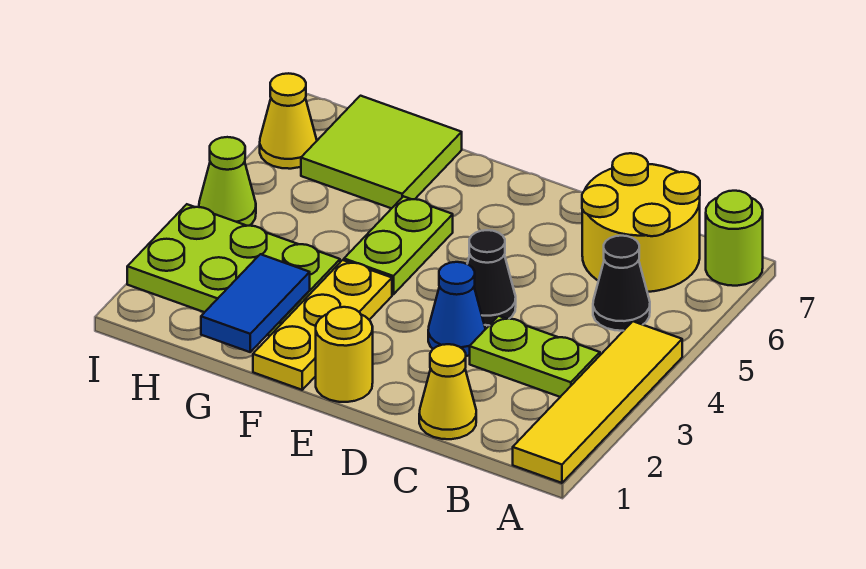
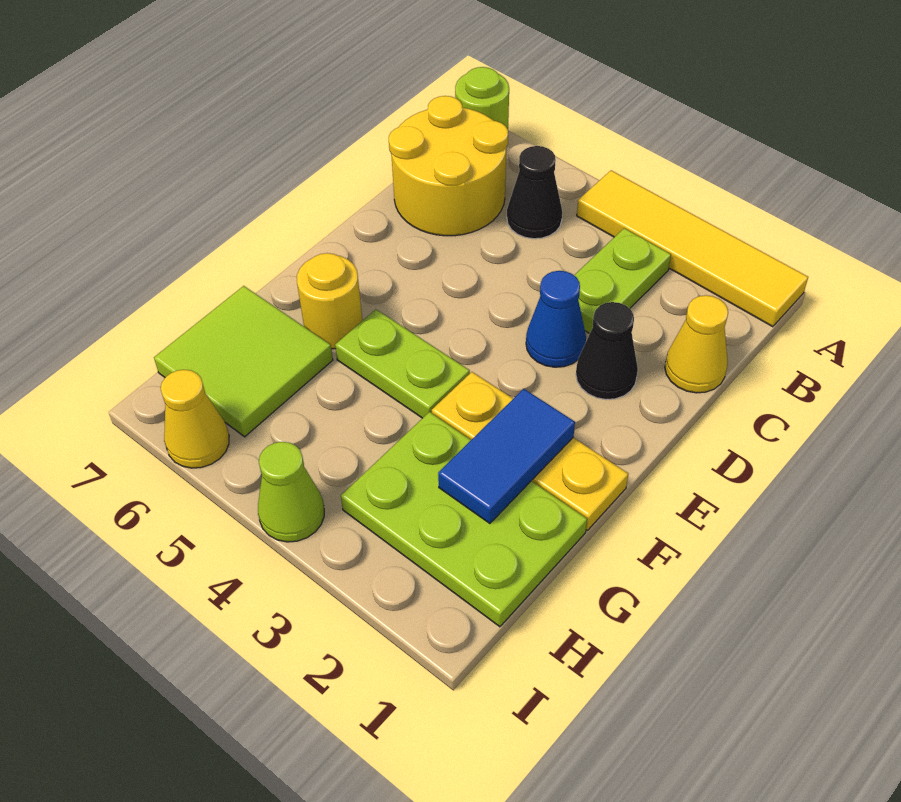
black cone D4 level 1 -> black cone D2 level 1
yellow round brick E1 level 1 -> yellow round brick F6 level 1
blue tile G1:G2 level 2 -> blue tile F2:G2 level 2
lime plate G2:I3 level 1 -> lime plate G1:H3 level 1

